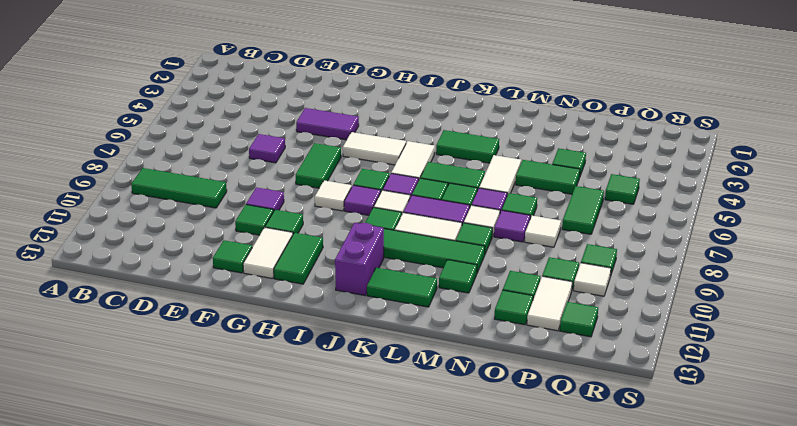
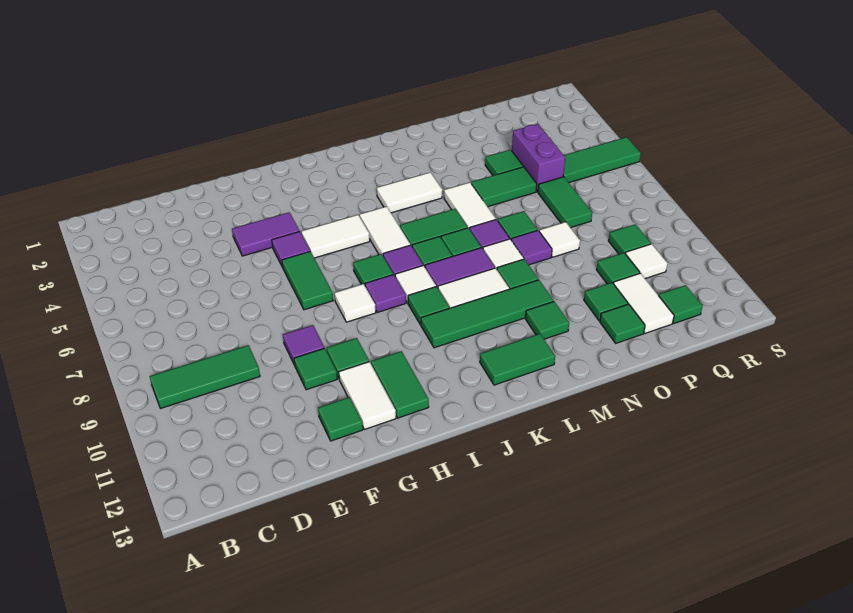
purple tile E6 level 1 -> purple tile G5 level 1
purple brick J11:J12 level 1 -> purple brick P4:P5 level 1
green tile K4:L4 level 1 -> white tile K4:L4 level 1
green tile Q5 level 1 -> green tile Q5:S5 level 1

